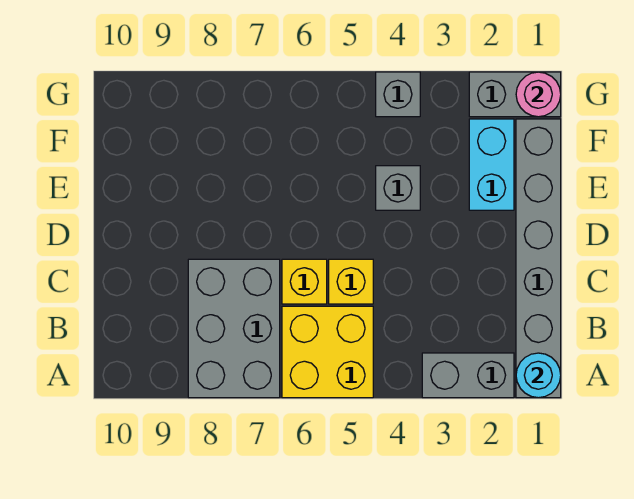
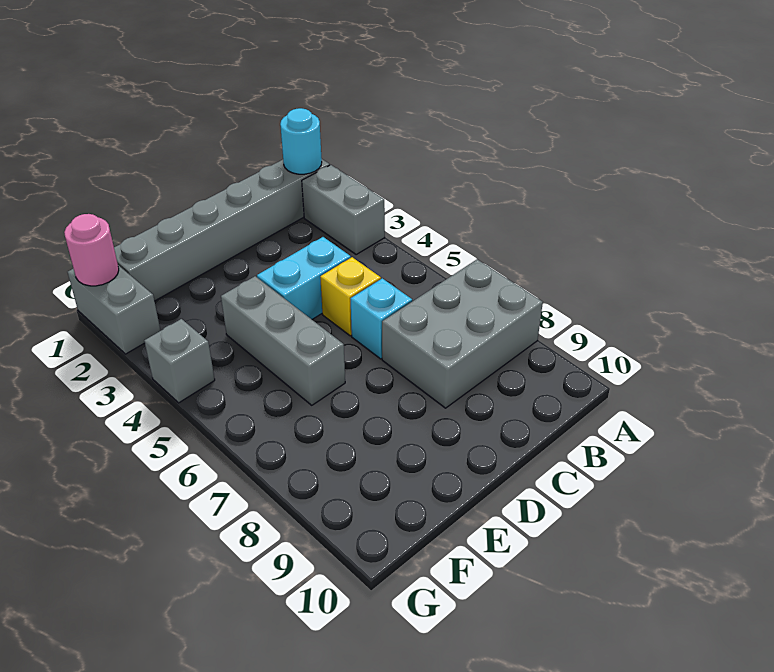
yellow brick A5:B6 level 1 -> none
yellow brick C6 level 1 -> cyan brick C6 level 1
cyan brick E2:F2 level 1 -> cyan brick C4:D4 level 1
grey brick E4 level 1 -> grey brick E4:E6 level 1

